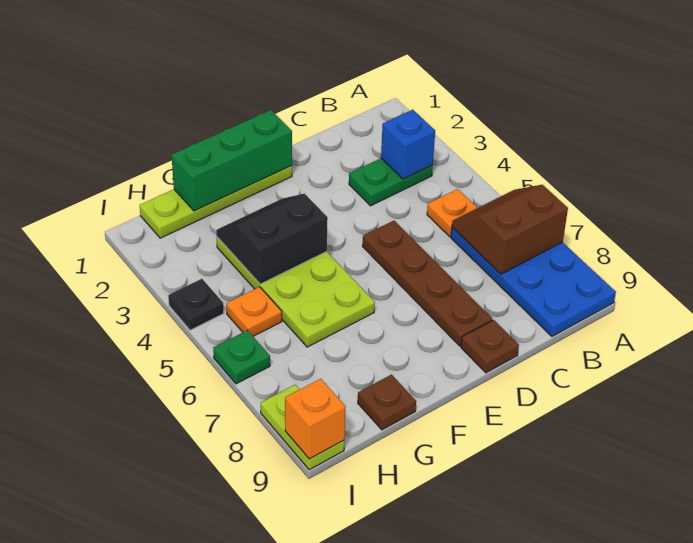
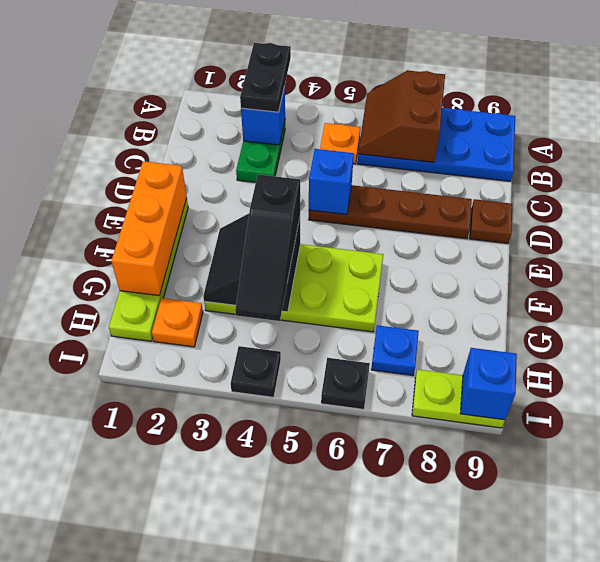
none -> black plate A3:B3 level 3
none -> blue brick D5 level 2
green brick E1:G1 level 2 -> orange brick E1:G1 level 2
none -> black slope F4:H4 level 3 top F
brown plate G9 level 1 -> none
orange plate H5 level 1 -> orange plate H2 level 1
none -> blue plate H7 level 1
green plate I6 level 1 -> black plate I6 level 1
orange brick I9 level 2 -> blue brick I9 level 2

